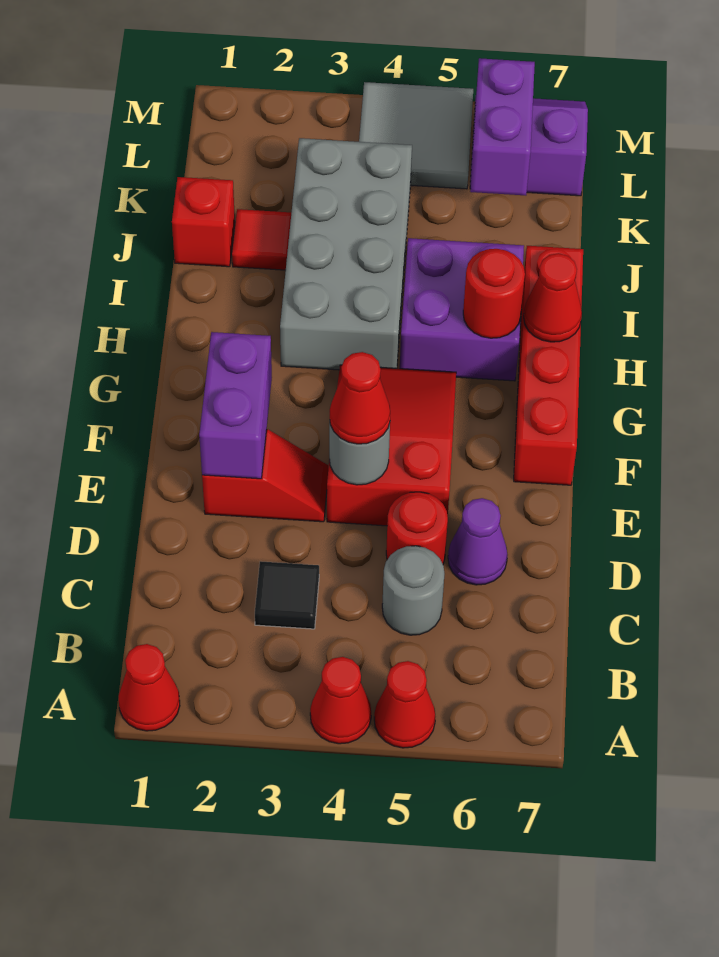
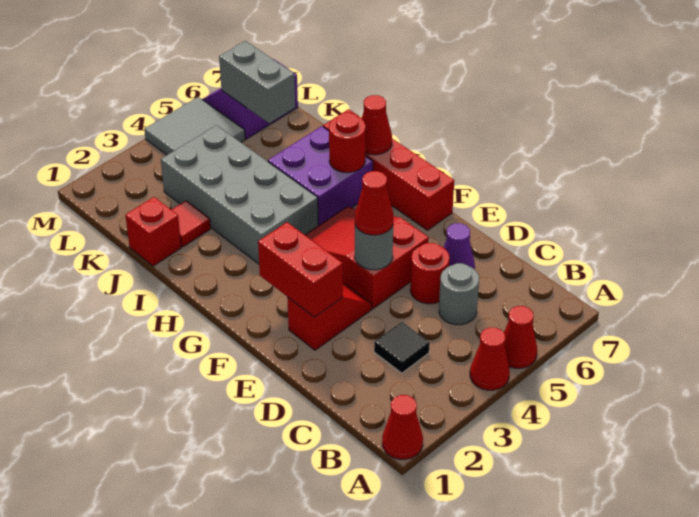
purple brick E2:F2 level 2 -> red brick E2:F2 level 2
purple brick K6:L6 level 2 -> grey brick K6:L6 level 2

